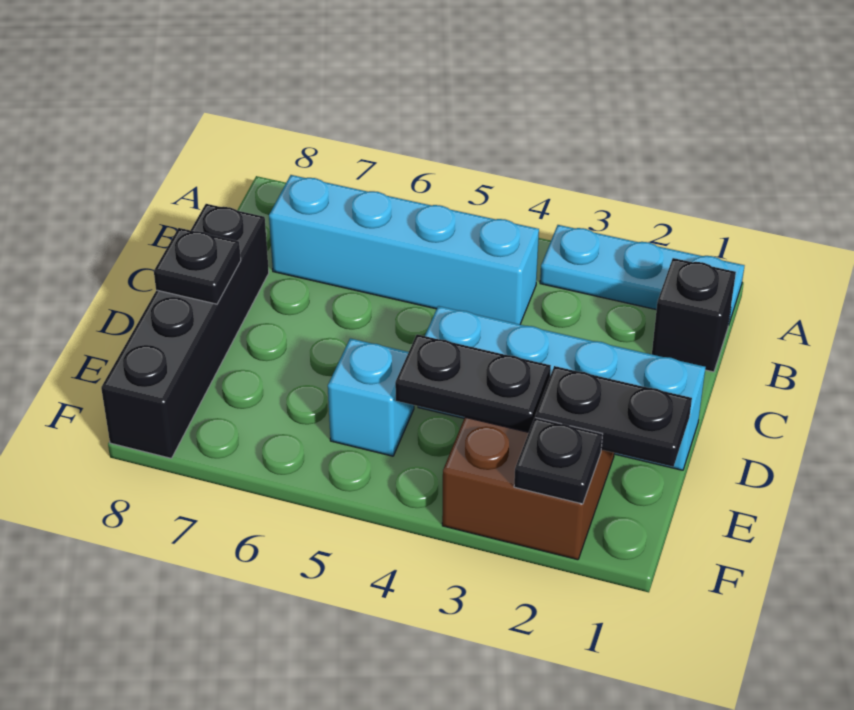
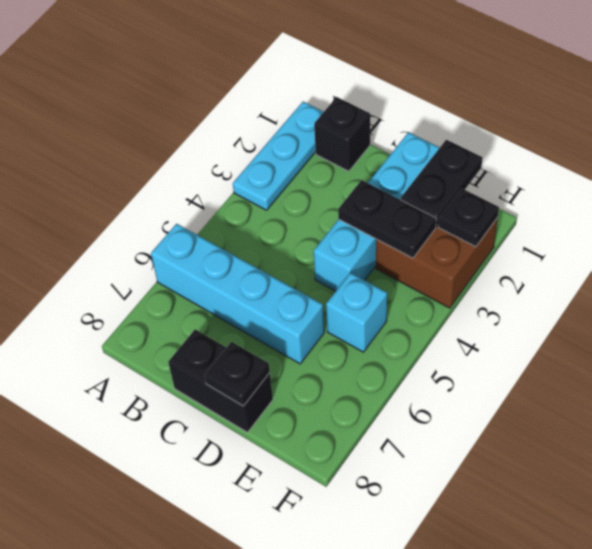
cyan brick B4:B7 level 1 -> cyan brick A6:D6 level 1
black brick C8:F8 level 1 -> black brick C8:D8 level 1
black plate E3:E4 level 2 -> black plate D3:E3 level 2

